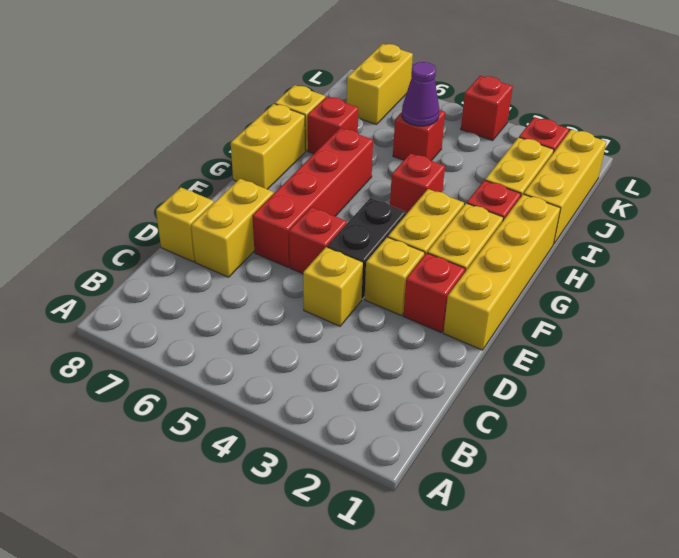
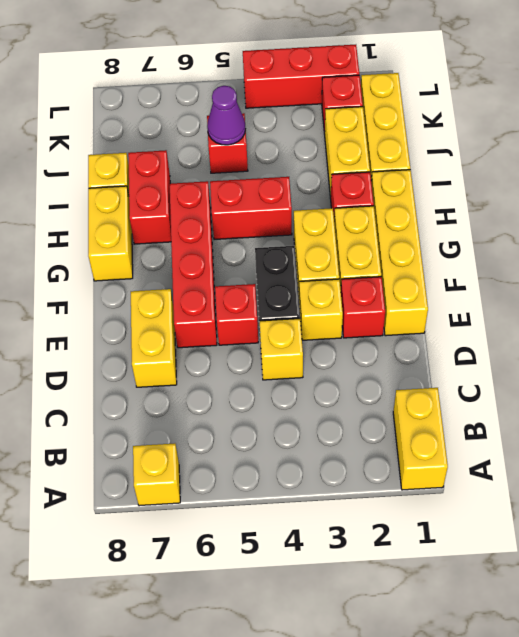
yellow brick D8 level 1 -> yellow brick A7 level 1
red brick H4 level 1 -> red brick H4:H5 level 1
red brick I7 level 1 -> red brick H7:I7 level 1
yellow brick K7:L7 level 1 -> yellow brick A1:B1 level 1
red brick L4 level 1 -> red brick L2:L4 level 1

